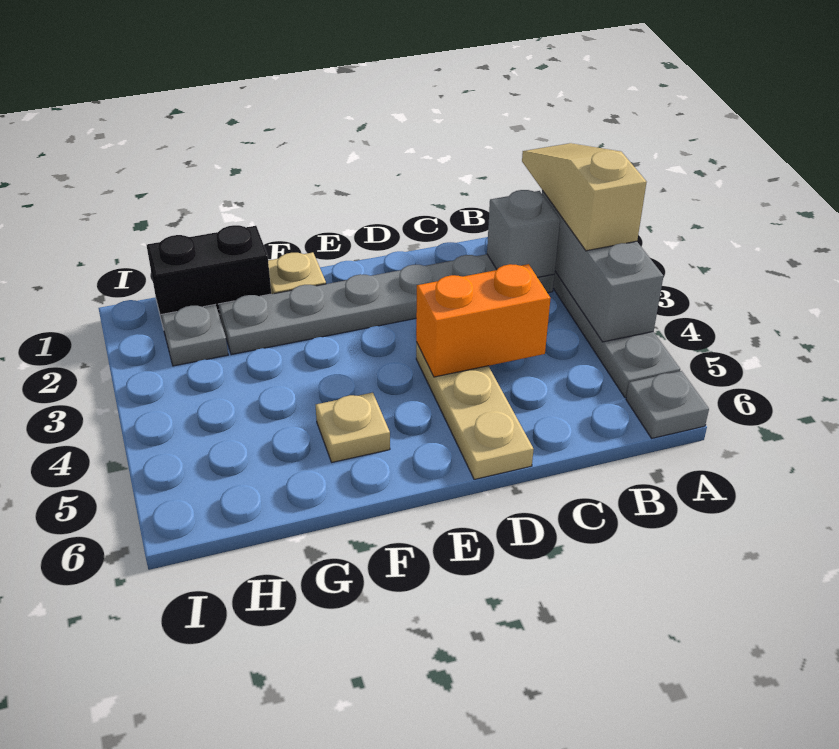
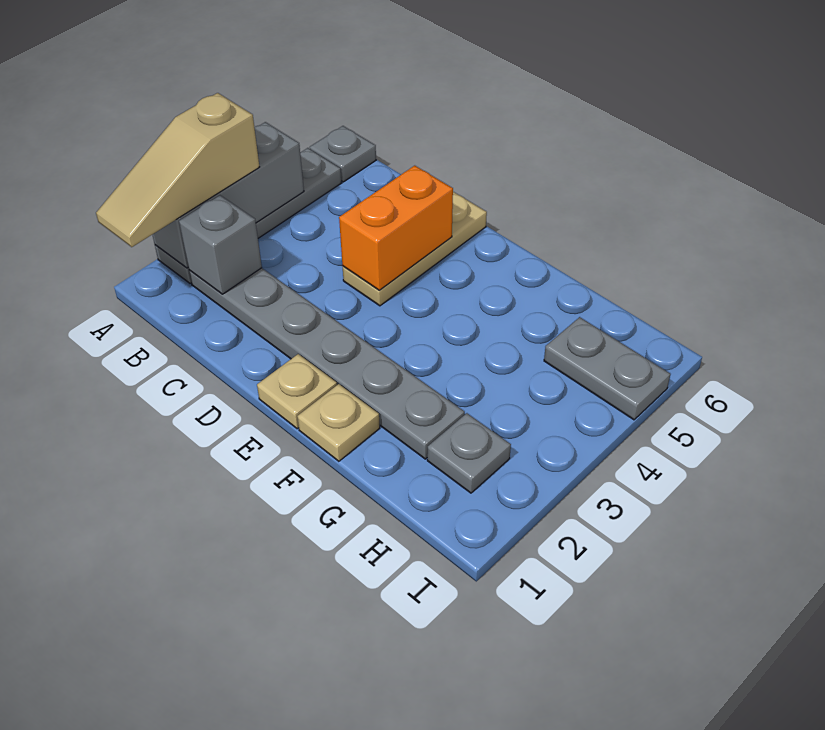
orange brick C4:D4 level 2 -> orange brick D4:D5 level 2
tan plate F5 level 1 -> tan plate E1 level 1
black brick G1:H1 level 1 -> none
none -> grey plate H5:I5 level 1

